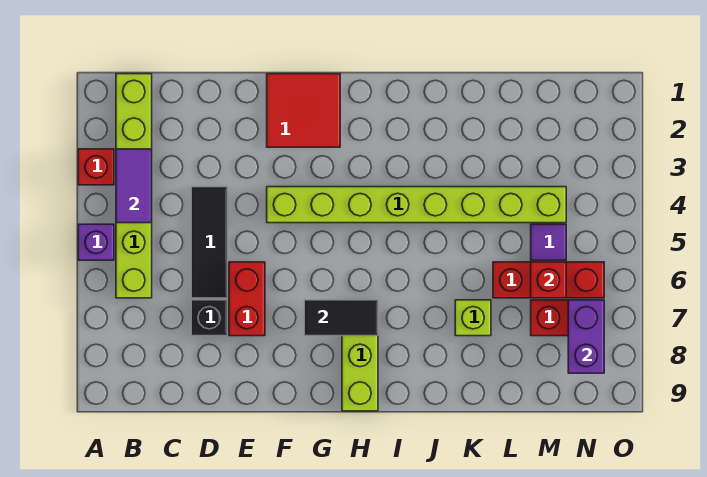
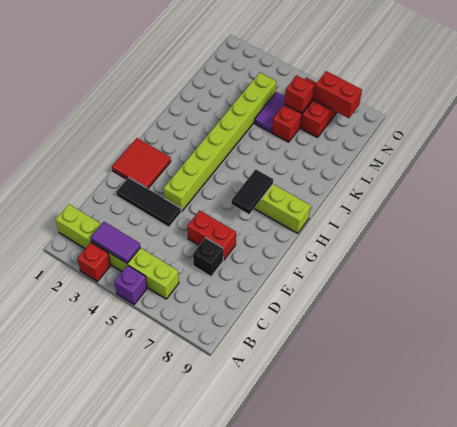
black tile D4:D6 level 1 -> black tile E2:E4 level 1
lime brick K7 level 1 -> none
purple tile M5 level 1 -> purple tile L5:M5 level 1
purple brick N7:N8 level 2 -> red brick N7:N8 level 2

